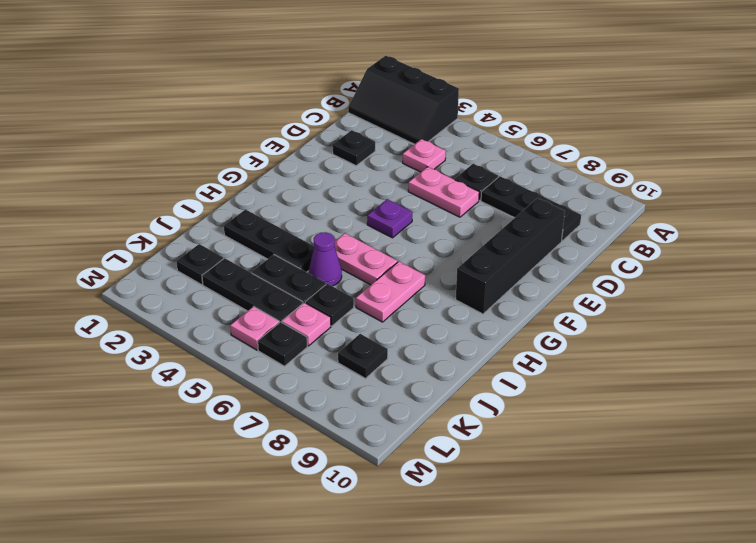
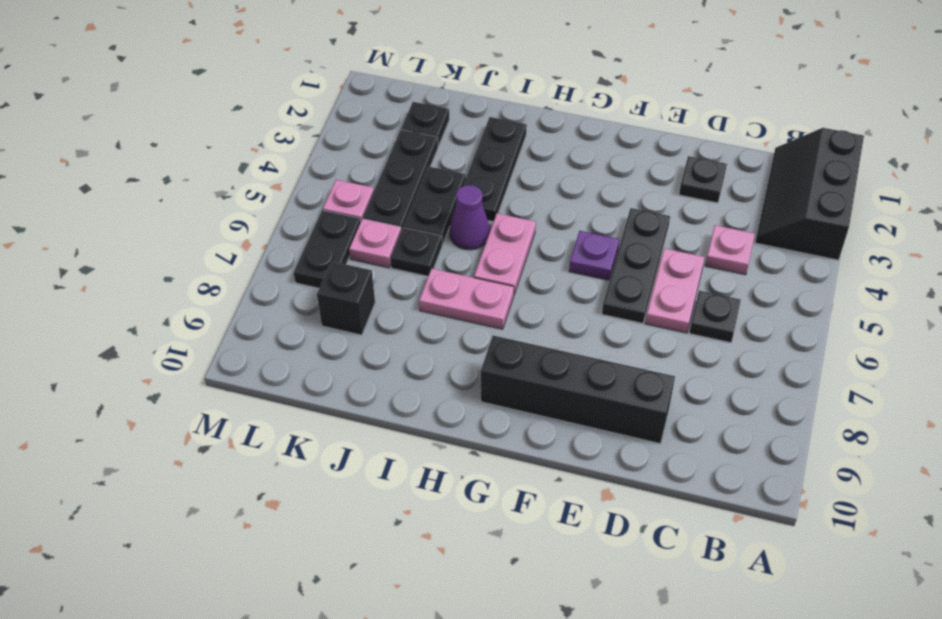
black plate C7:C9 level 1 -> black plate E4:E6 level 1
black plate K8 level 1 -> black brick K8 level 1
black plate L6 level 1 -> black plate L6:L7 level 1

